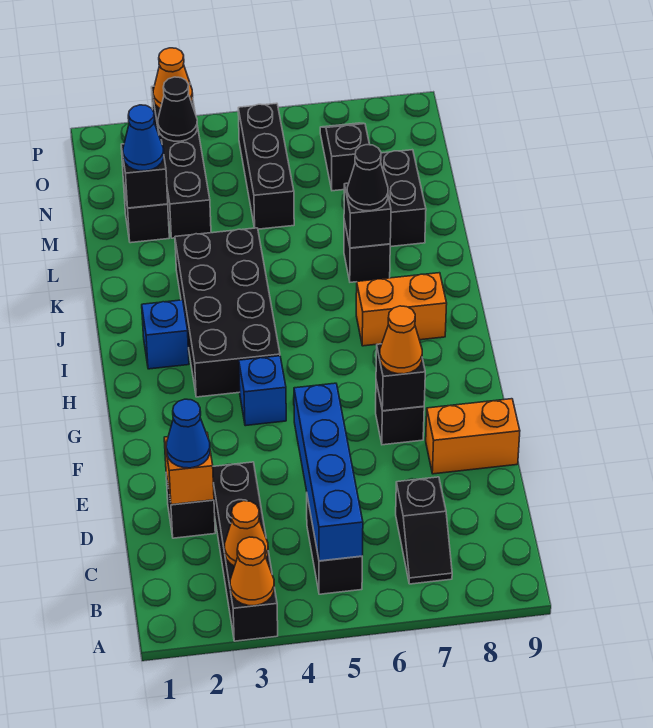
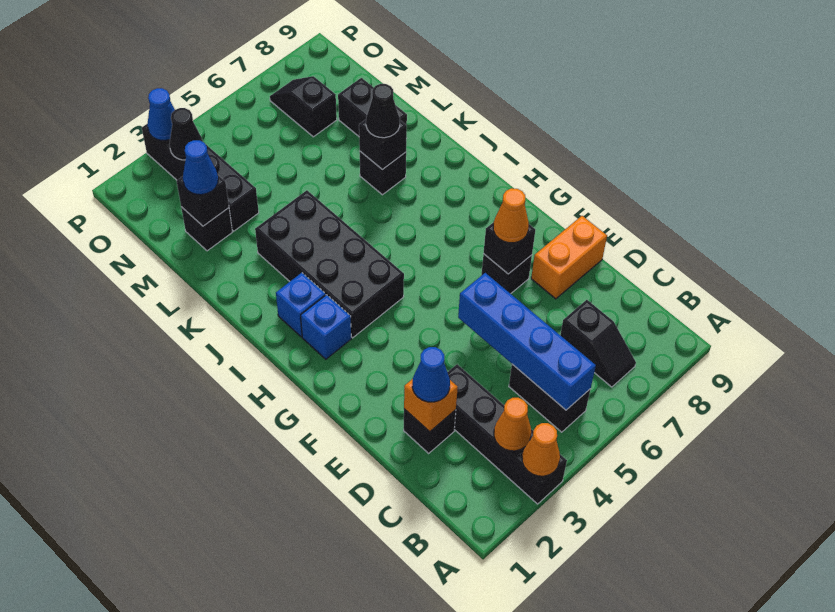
blue brick G4 level 1 -> blue brick H2 level 1
orange brick I7:I8 level 1 -> none
black brick M5:O5 level 1 -> none
orange cone P3 level 2 -> blue cone P3 level 2

